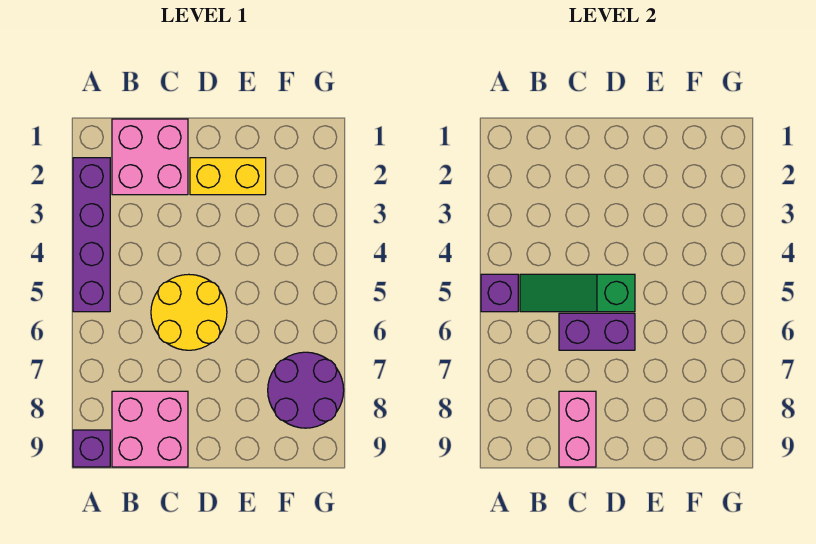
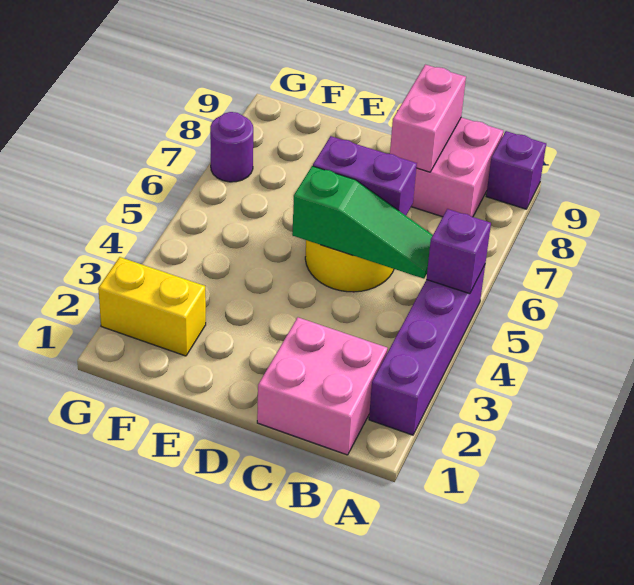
yellow brick D2:E2 level 1 -> yellow brick F2:G2 level 1
purple round brick F7:G8 level 1 -> purple round brick G7 level 1

